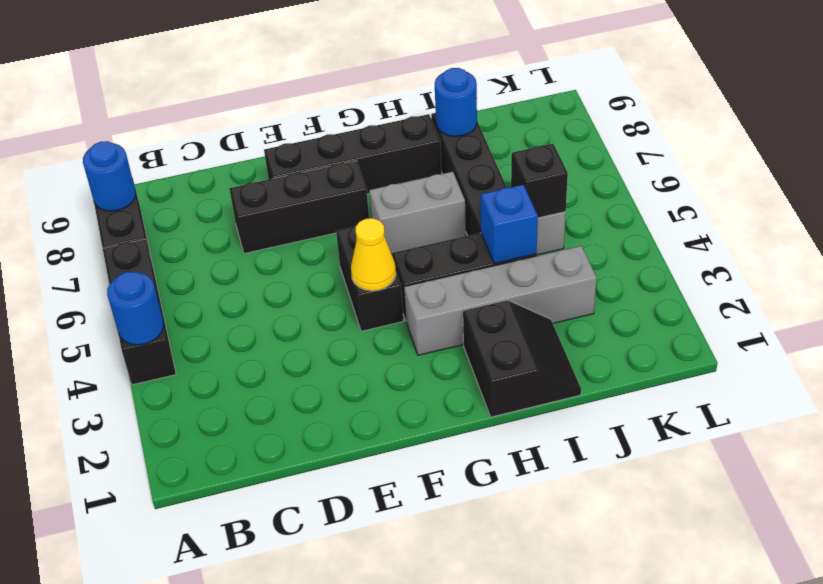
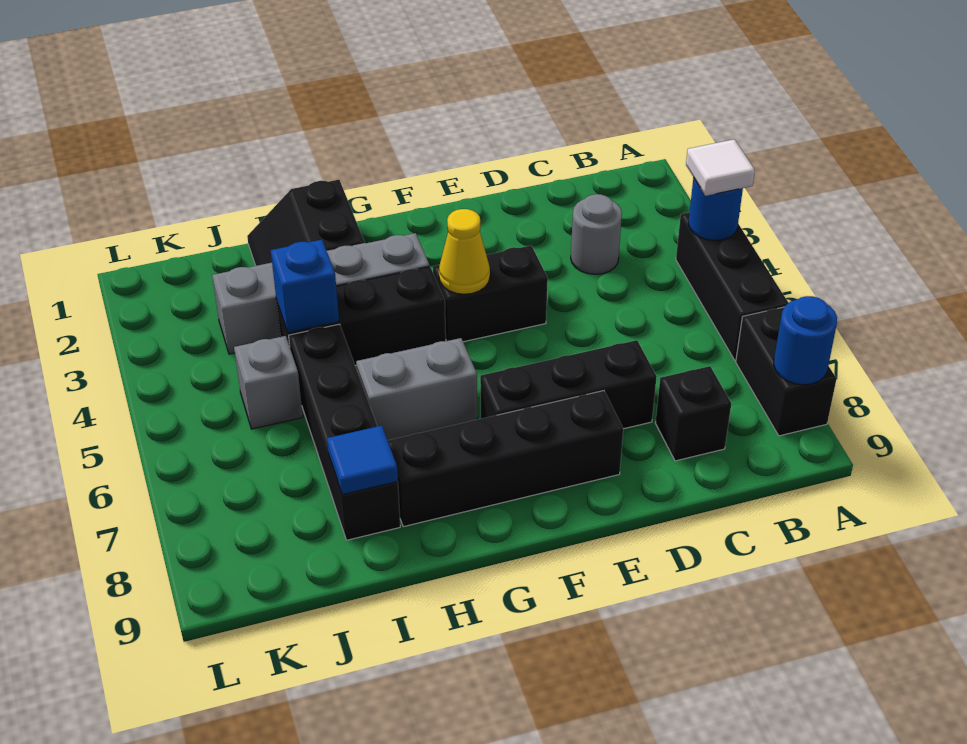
none -> white tile A4 level 3
none -> grey round brick C3 level 1
black brick F4:F5 level 1 -> black brick E4:F4 level 1
blue round brick I8 level 2 -> blue tile I8 level 2
black brick J5 level 2 -> black brick C8 level 1

